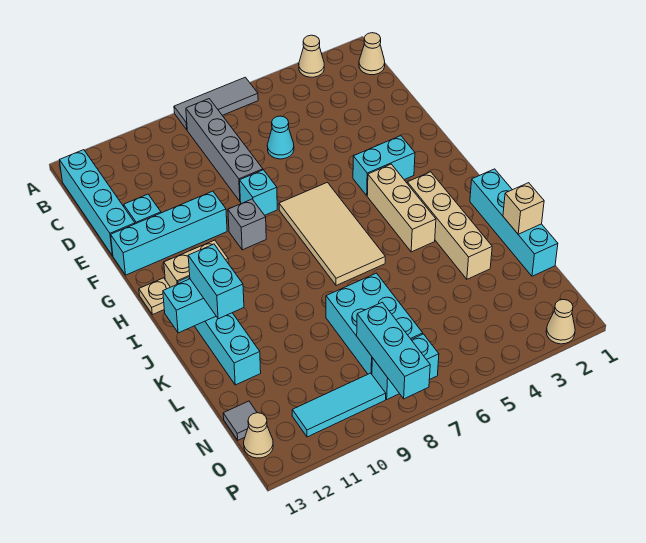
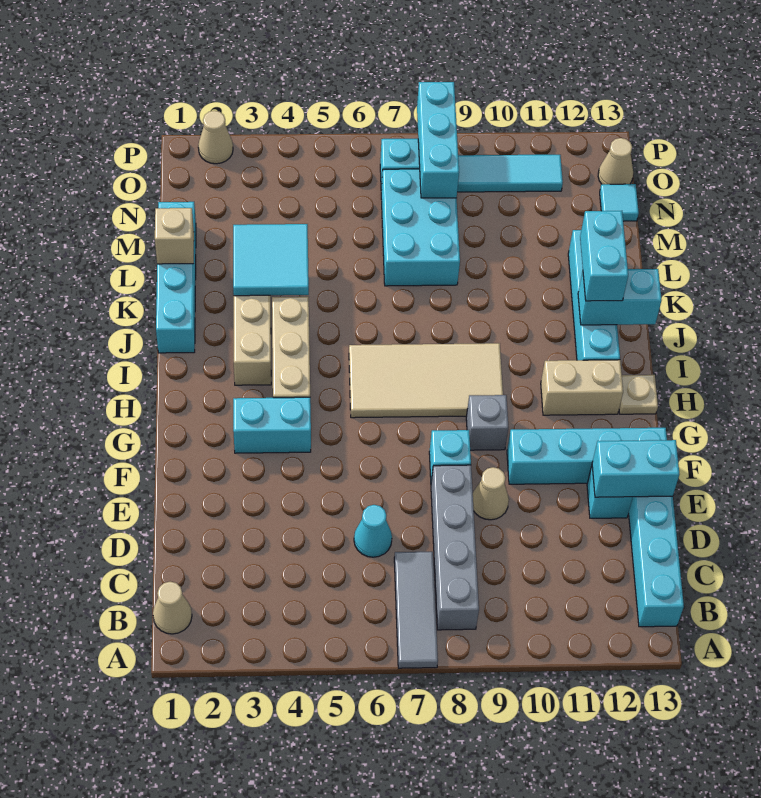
tan cone A3 level 1 -> tan cone E9 level 1
grey tile A6:A8 level 1 -> grey tile A7:C7 level 1
none -> cyan brick E12:E13 level 2
tan tile G6:J7 level 1 -> tan tile H6:I9 level 1
none -> cyan tile K3:L4 level 2
grey tile N13 level 1 -> cyan tile N13 level 1

